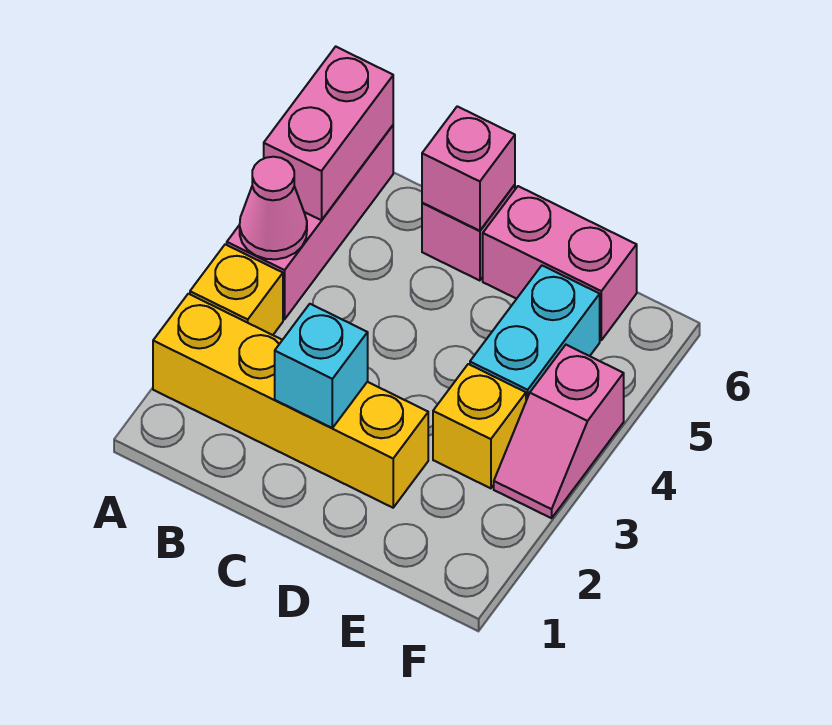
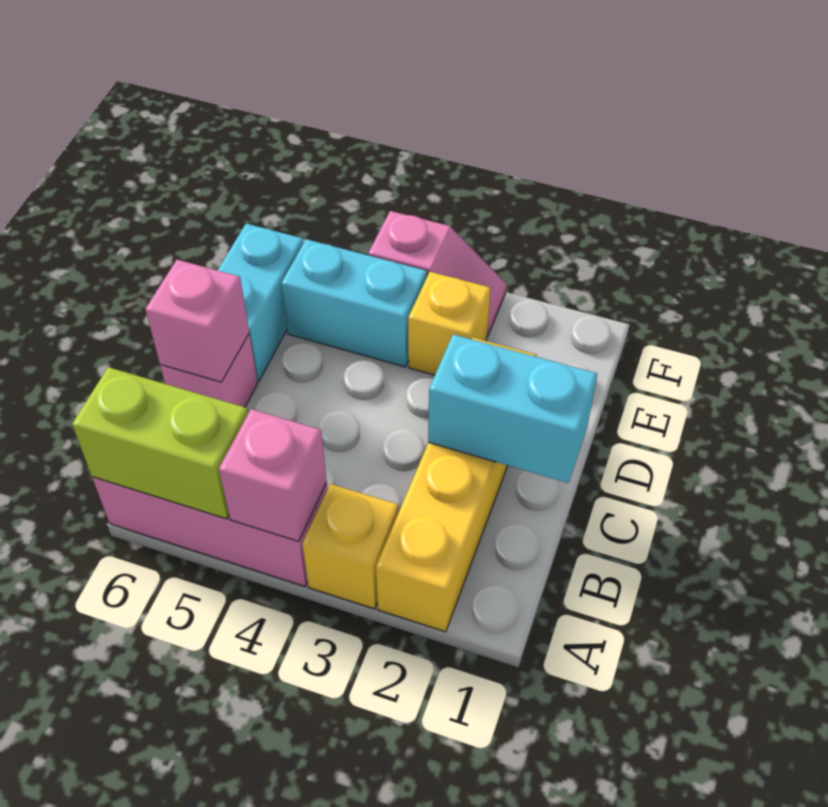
pink cone A4 level 2 -> pink brick A4 level 2
pink brick A5:A6 level 2 -> lime brick A5:A6 level 2
cyan brick C2 level 2 -> cyan brick C1:C2 level 2
pink brick D6:E6 level 1 -> cyan brick D6:E6 level 1

